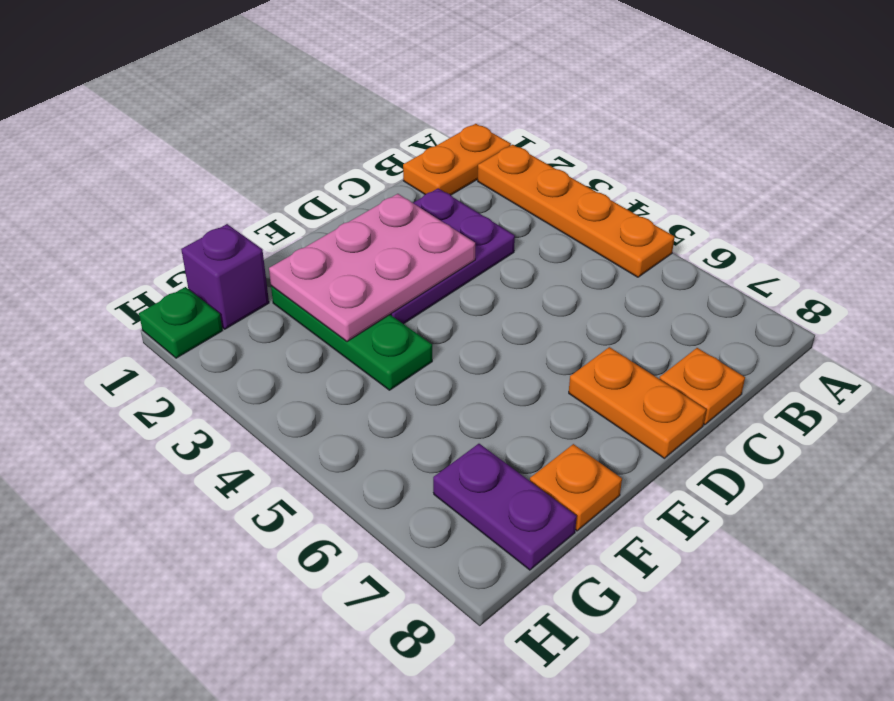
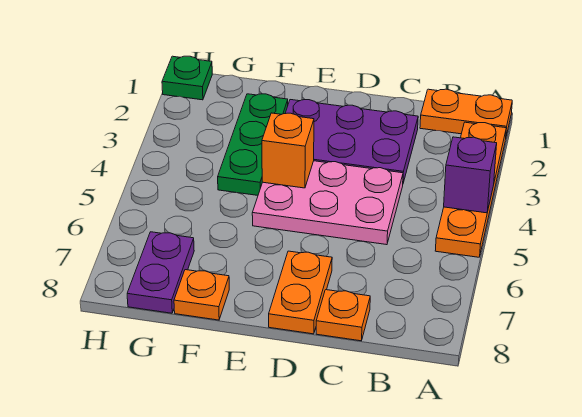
pink plate D2:F3 level 2 -> pink plate C4:E5 level 1
none -> orange brick E4 level 2
purple brick G1 level 1 -> purple brick A4 level 2

